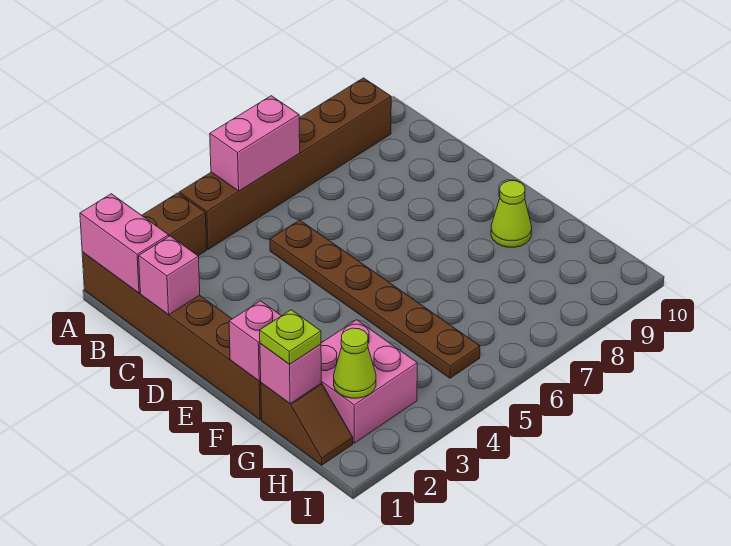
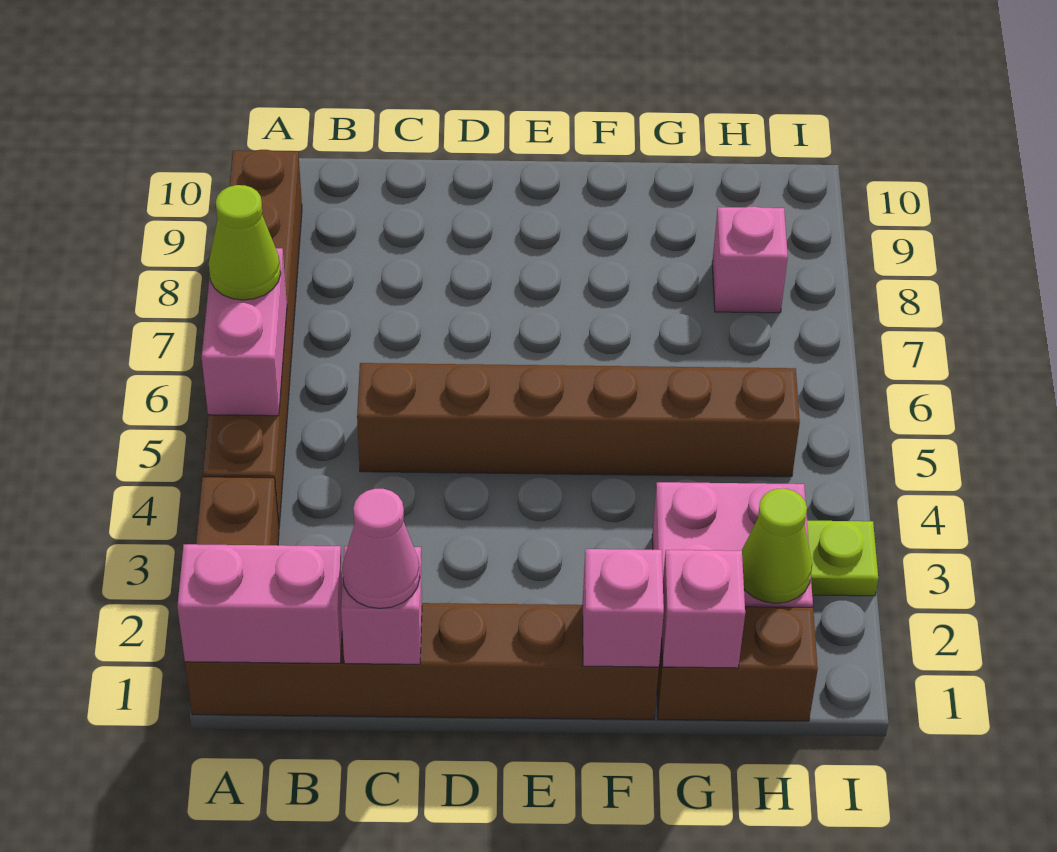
none -> pink cone C1 level 3
brown plate C5:H5 level 1 -> brown brick C5:H5 level 1
lime cone F9 level 1 -> lime cone A6 level 3
brown slope G1:H1 level 1 top G -> brown brick G1:H1 level 1
lime plate G1 level 3 -> lime plate I3 level 1
none -> pink brick H8 level 1

